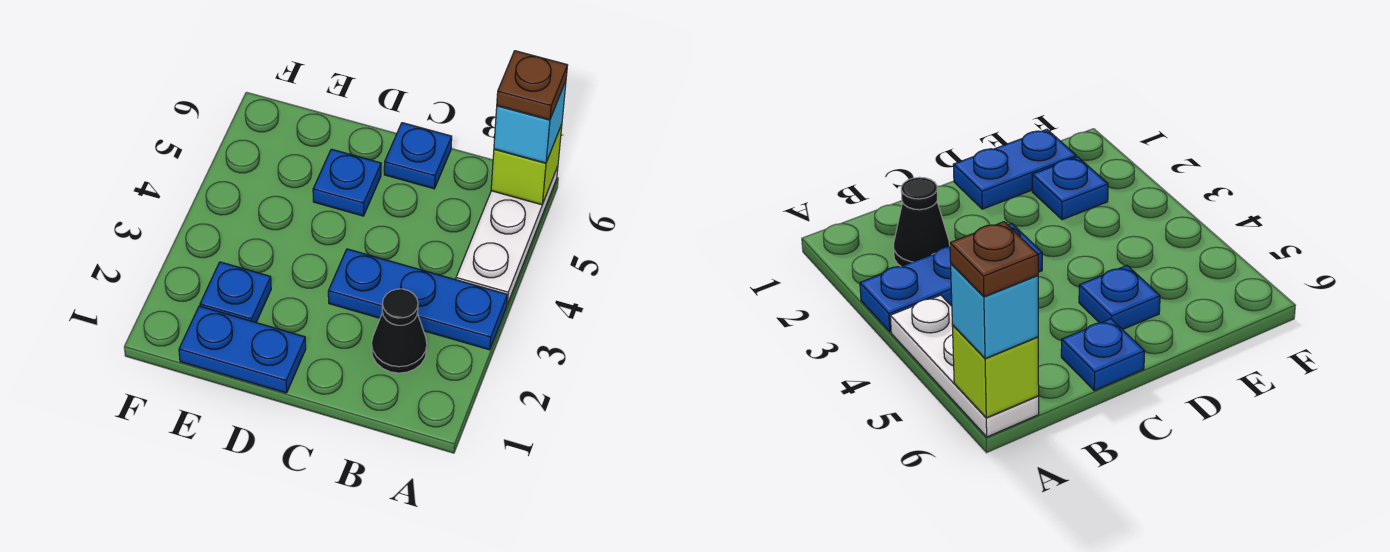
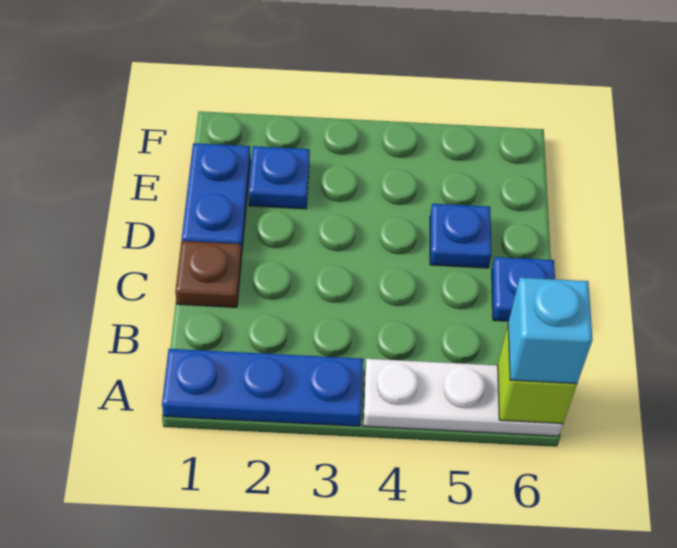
blue plate A3:C3 level 1 -> blue plate A1:A3 level 1
brown plate A6 level 4 -> brown plate C1 level 1
black cone B2 level 1 -> none

